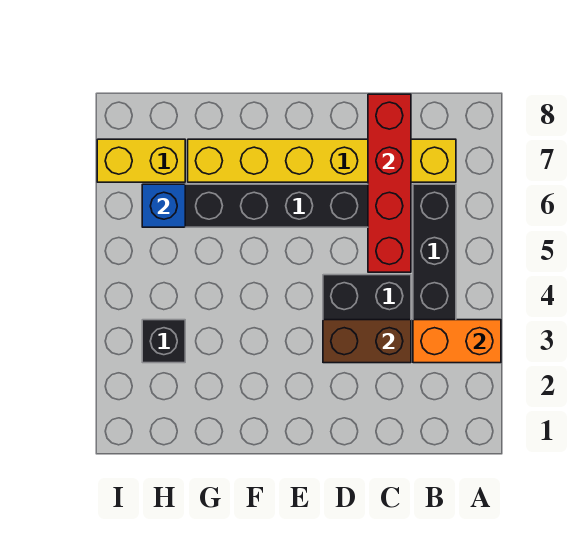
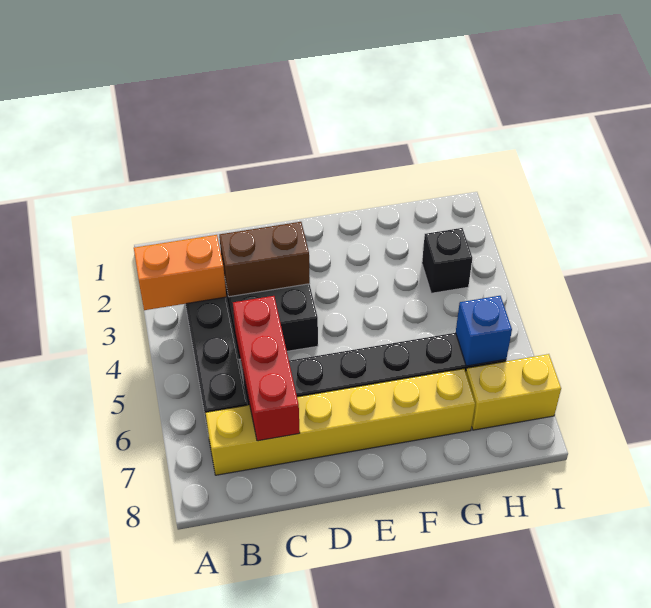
red brick C5:C8 level 2 -> red brick C5:C7 level 2

